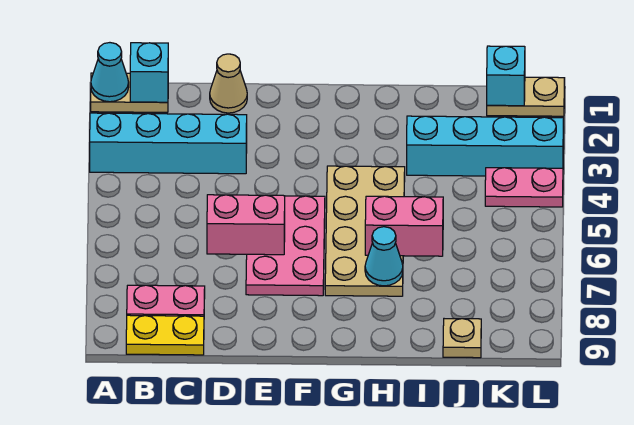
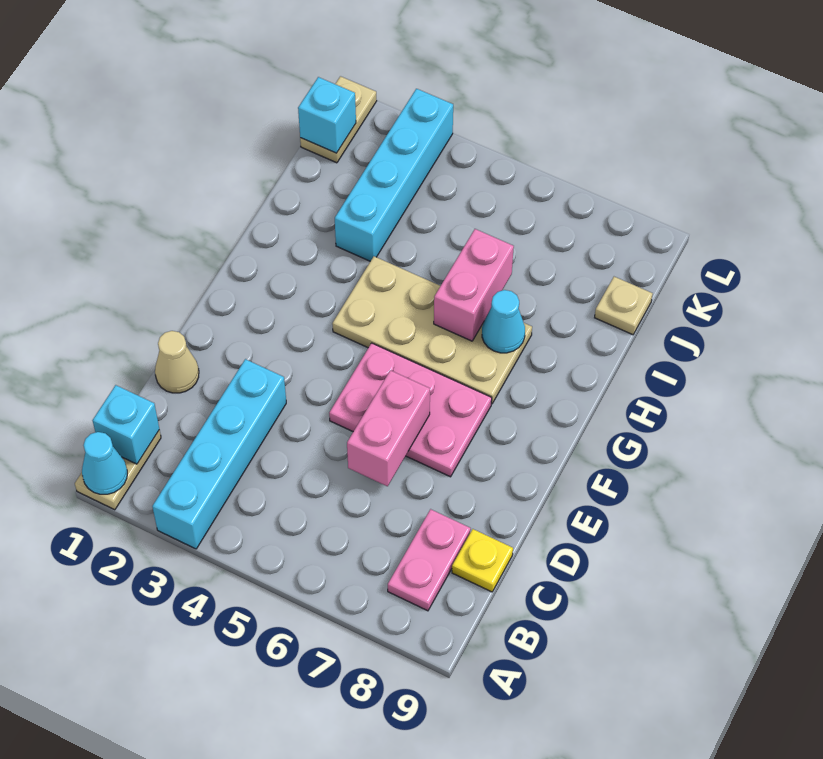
yellow plate B9:C9 level 1 -> yellow plate C9 level 1
pink plate K4:L4 level 1 -> none

